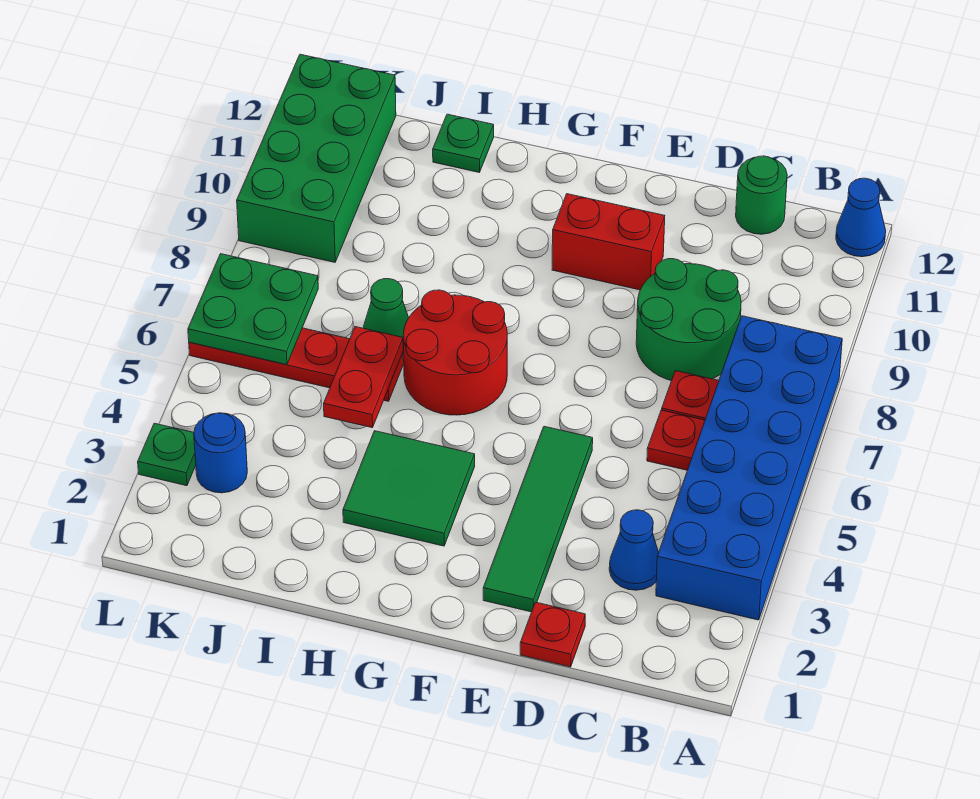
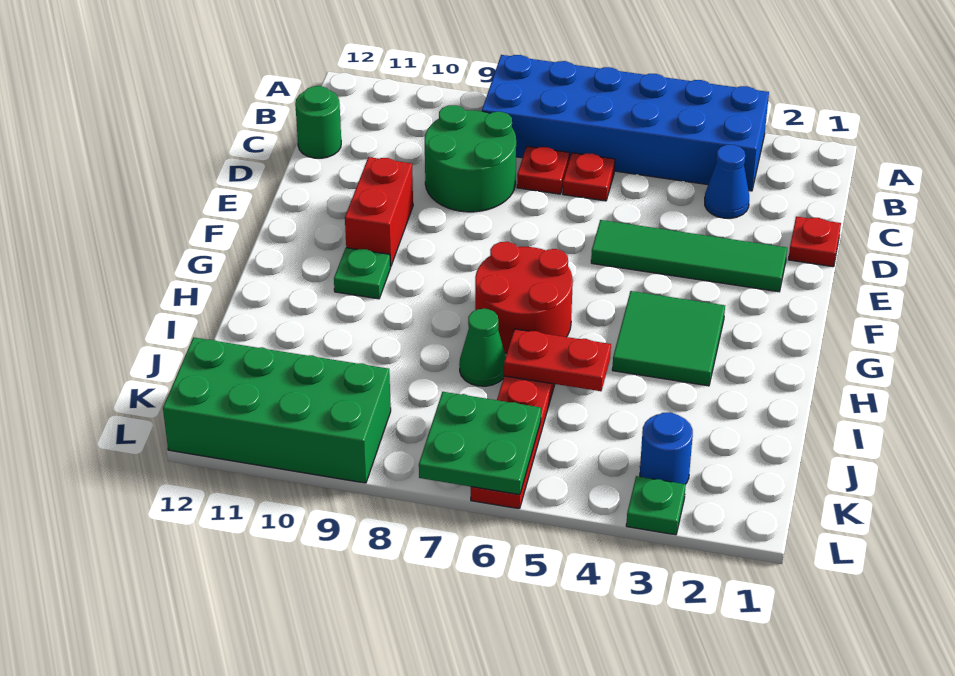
blue cone A12 level 1 -> none
green plate I12 level 1 -> green plate G10 level 1

